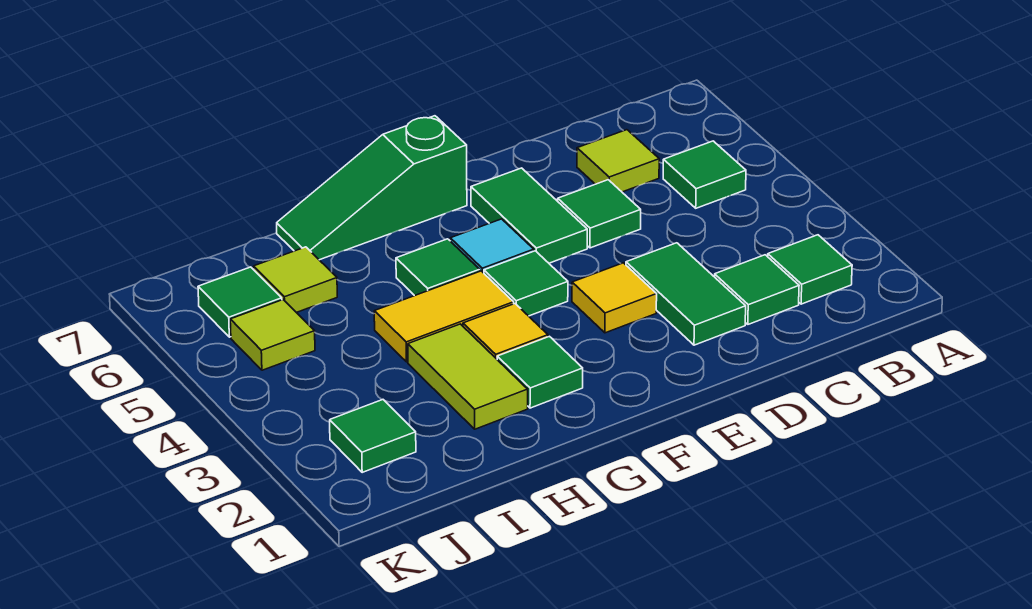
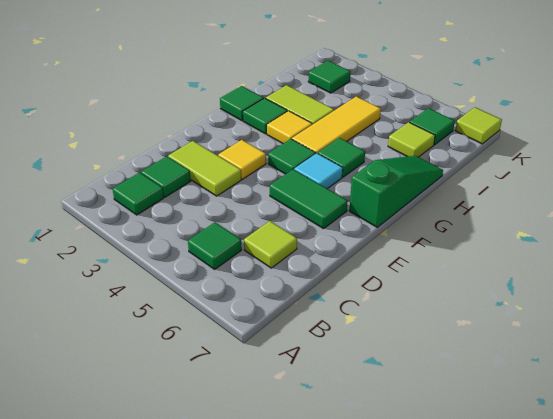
green tile D2:D3 level 1 -> lime tile D2:D3 level 1
green tile D5 level 1 -> green tile G1 level 1
yellow tile G4:H4 level 1 -> yellow tile G4:I4 level 1
lime tile J5 level 1 -> lime tile K7 level 1

